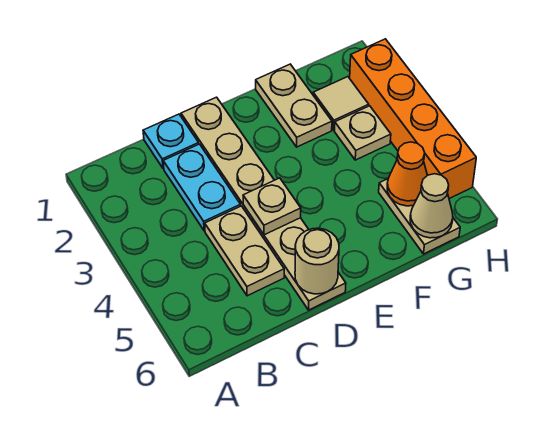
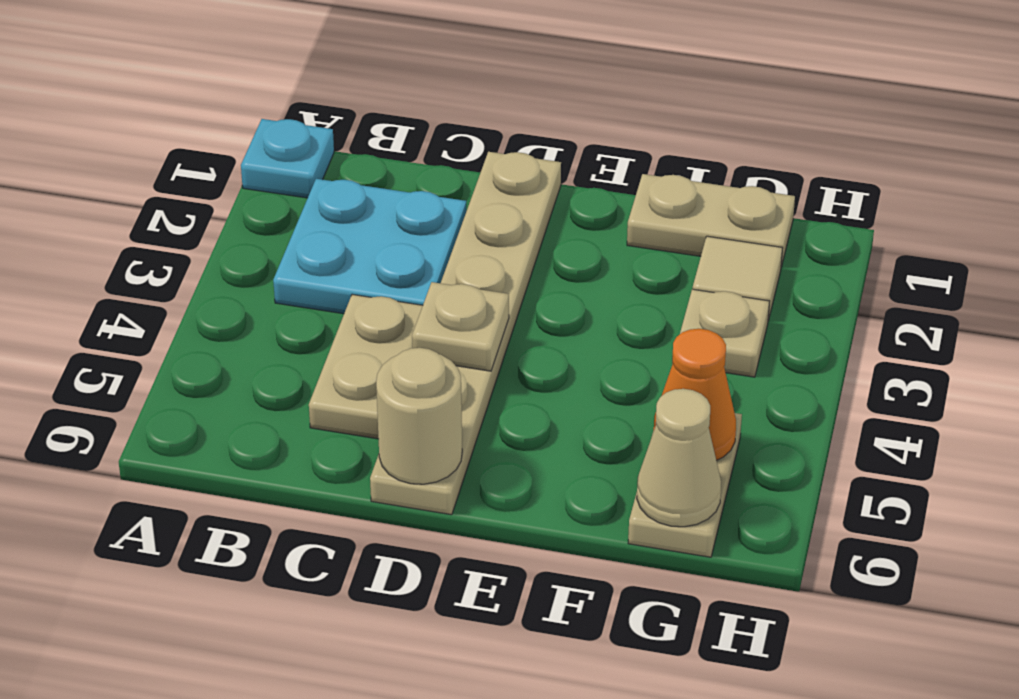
cyan plate C1 level 1 -> cyan plate A1 level 1
cyan plate C2:C3 level 1 -> cyan plate B2:C3 level 1
tan plate F1:F2 level 1 -> tan plate F1:G1 level 1
orange brick H2:H5 level 1 -> none

